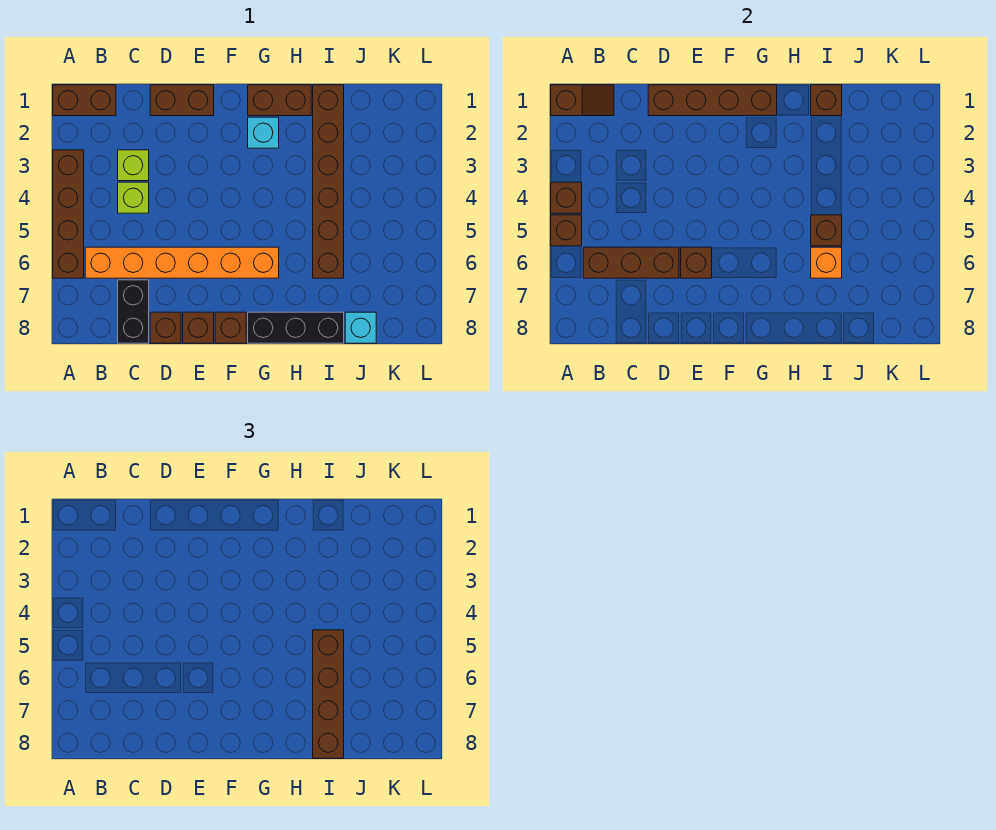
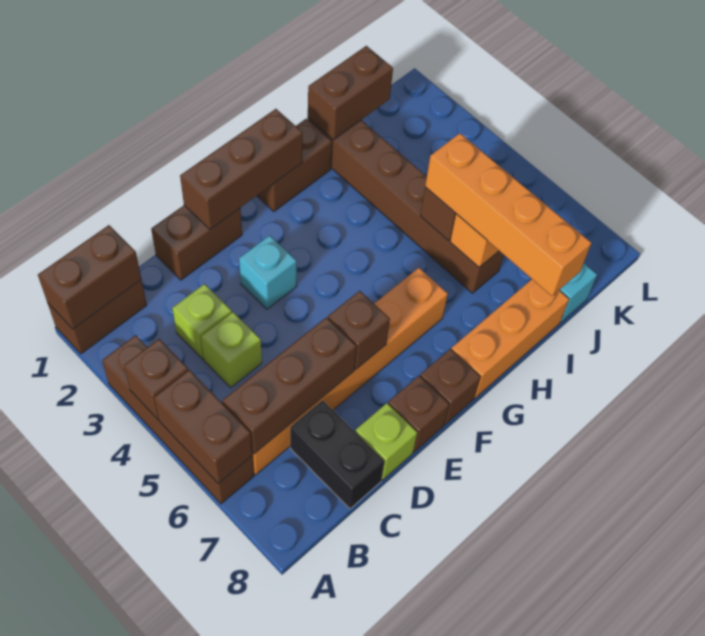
brown slope A1:B1 level 2 top A -> brown brick A1:B1 level 2
brown brick A5 level 2 -> brown brick A5:A6 level 2
brown brick D1:G1 level 2 -> brown brick E1:G1 level 2
brown brick D8 level 1 -> lime brick D8 level 1
cyan brick G2 level 1 -> cyan brick E3 level 1
black brick G8:I8 level 1 -> orange brick G8:I8 level 1
brown brick I1 level 2 -> brown brick I1:J1 level 2
brown brick I5:I8 level 3 -> orange brick I5:I8 level 3

